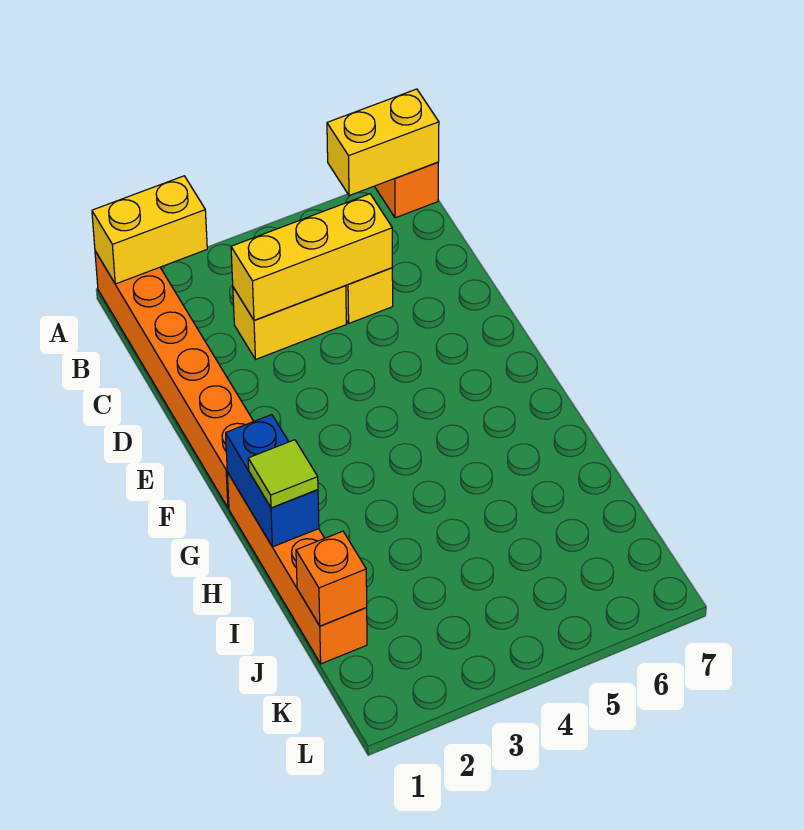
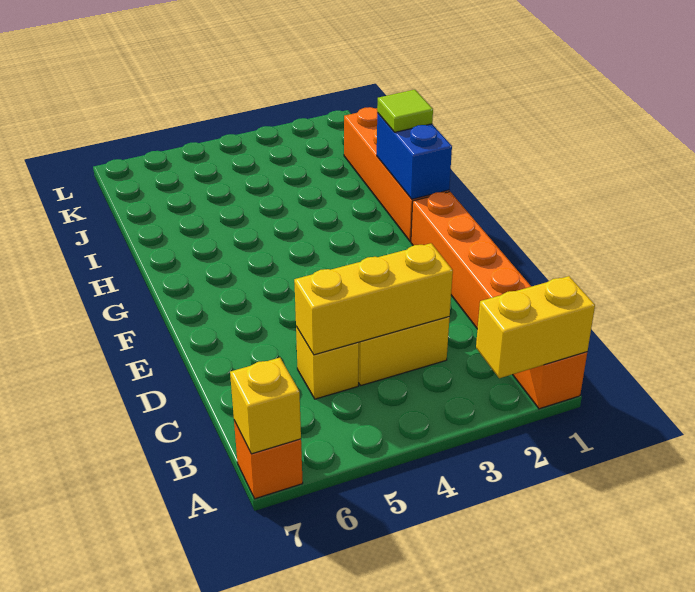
yellow brick A6:A7 level 2 -> yellow brick A7 level 2
orange brick J1 level 2 -> none

